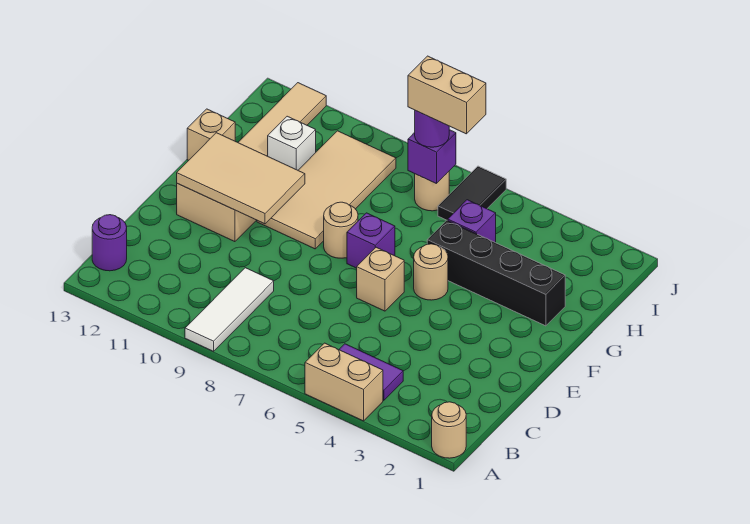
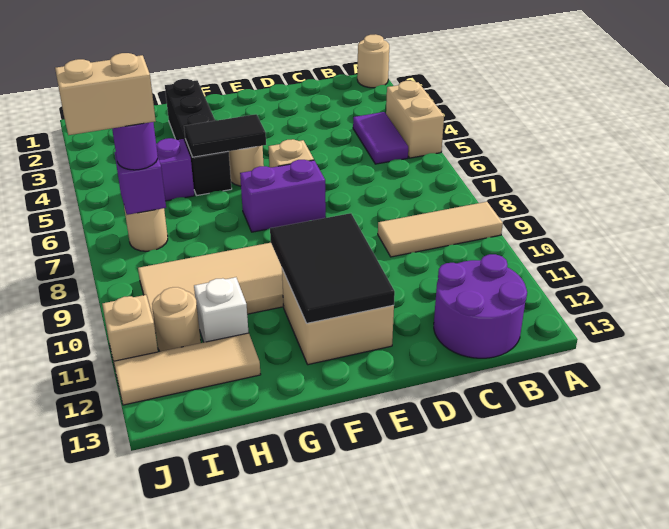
white tile A9:C9 level 1 -> tan tile A9:C9 level 1
purple round brick B13 level 1 -> purple round brick B12:C13 level 1
tan tile E10:F12 level 2 -> black tile E10:F12 level 2
purple brick F7 level 1 -> purple brick E7:F7 level 1
tan round brick F8 level 1 -> tan round brick I11 level 1
tan brick G13 level 1 -> tan brick J11 level 1
black tile I6:J6 level 1 -> black tile F5:G5 level 2
tan brick I6:I7 level 4 -> tan brick I7:J7 level 4

